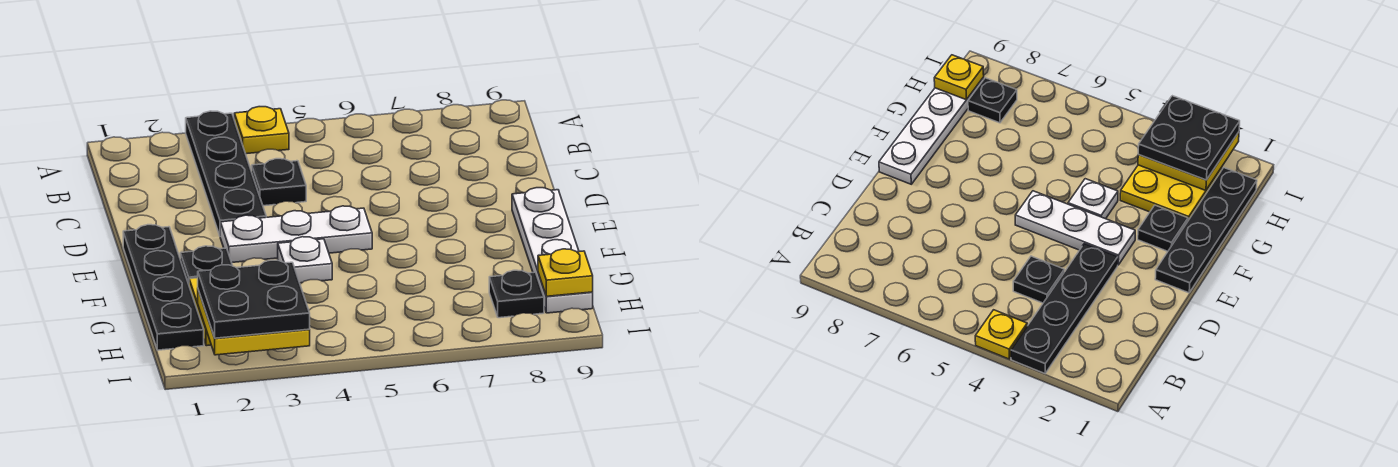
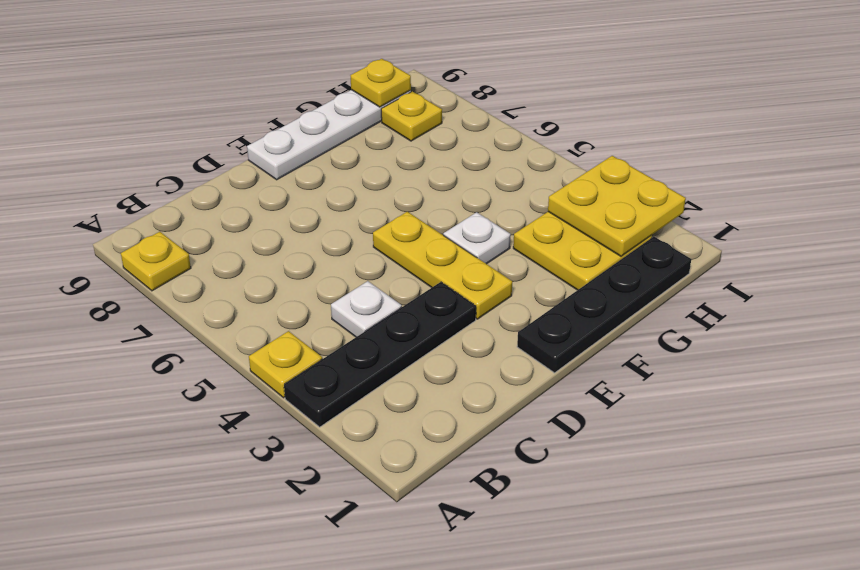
none -> yellow plate A8 level 1
black plate C4 level 1 -> white plate C4 level 1
white plate E3:E5 level 1 -> yellow plate E3:E5 level 1
black plate F2 level 1 -> none
black plate H2:I3 level 3 -> none
black plate H8 level 1 -> yellow plate H8 level 1

